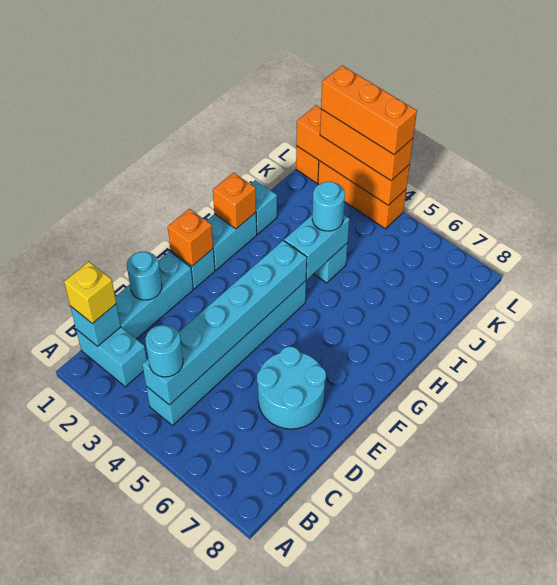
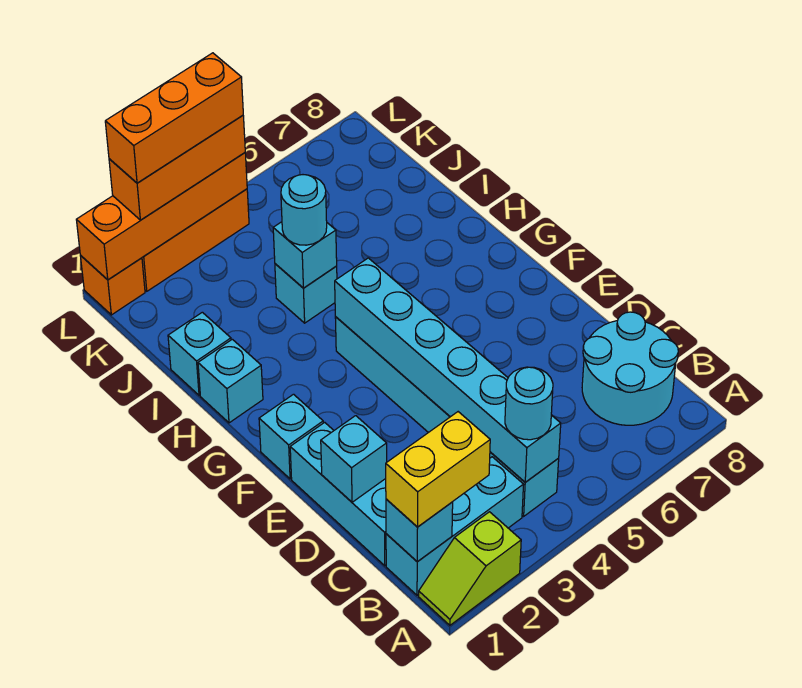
none -> lime slope A1:A2 level 1 top 2
cyan brick B1:B2 level 1 -> cyan brick B1:B3 level 1
yellow brick B1 level 3 -> yellow brick B1:B2 level 3
cyan round brick D1 level 2 -> cyan brick D1 level 2
cyan round brick D6:E7 level 1 -> cyan round brick B7:C8 level 1
orange brick F1 level 2 -> none
cyan brick G1:H1 level 1 -> cyan brick H1 level 1
orange brick H1 level 2 -> none
cyan brick H4:I4 level 2 -> cyan brick I4 level 2

